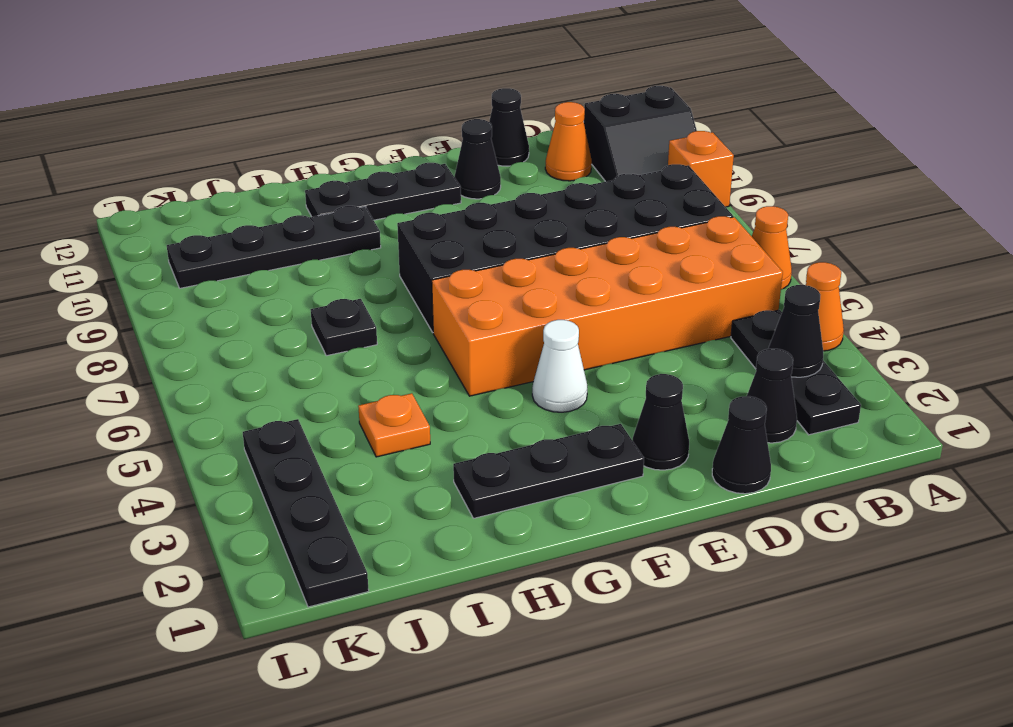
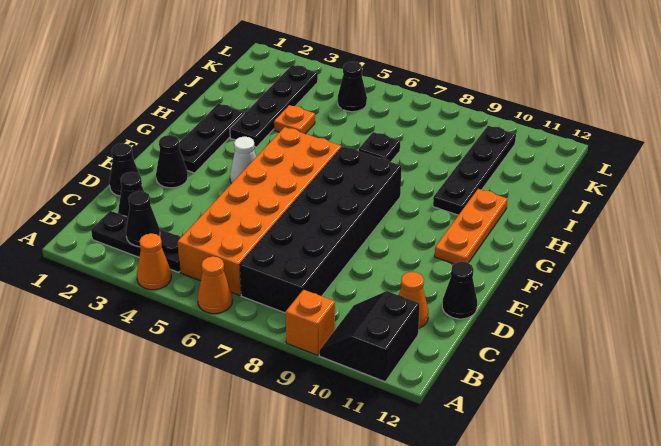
black cone E11 level 1 -> black cone K5 level 1
black plate F11:H11 level 1 -> orange plate F11:H11 level 1
black plate K1:K4 level 1 -> black plate H3:K3 level 1

